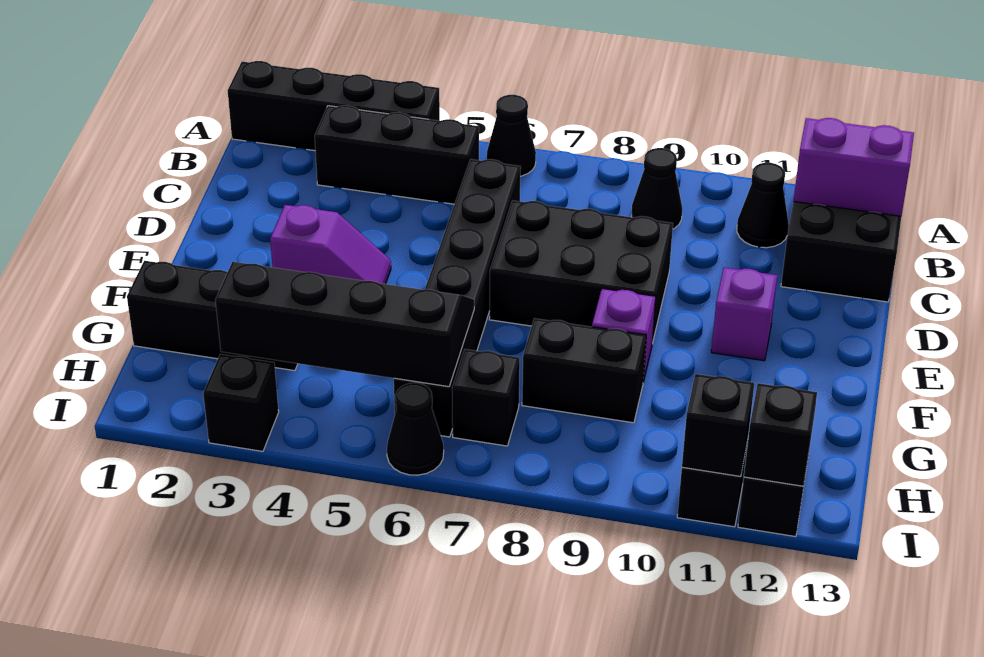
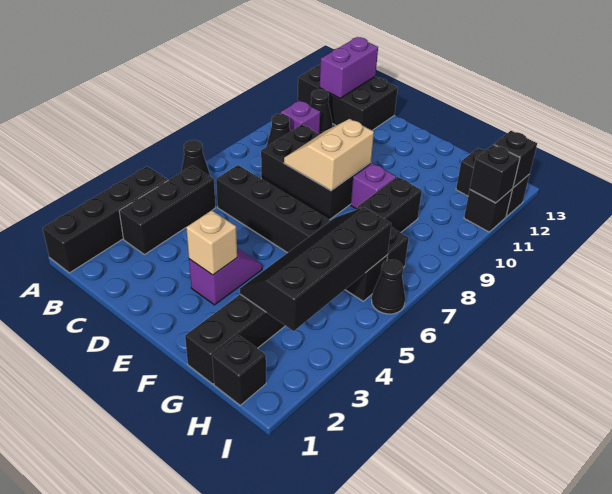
black brick D7:E9 level 1 -> black brick C8:E9 level 1
none -> tan slope D8:E9 level 2 top E
none -> tan brick E3 level 2
purple brick E11 level 1 -> purple brick B10 level 1
black brick I3 level 1 -> black brick H1 level 1

